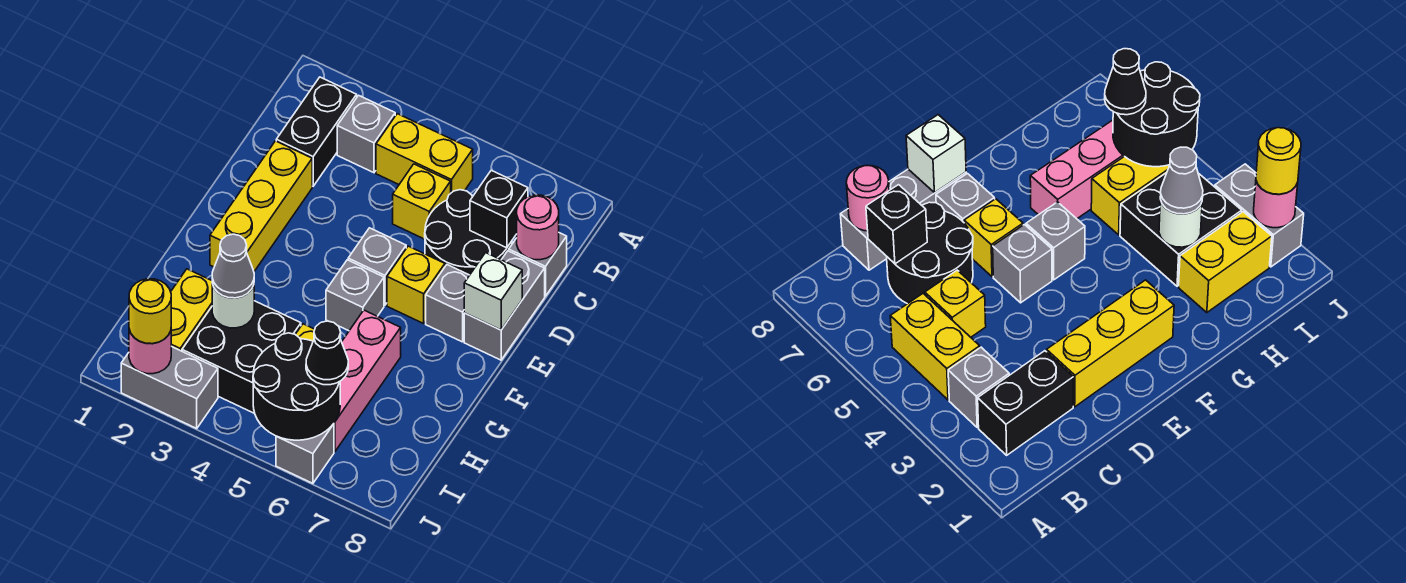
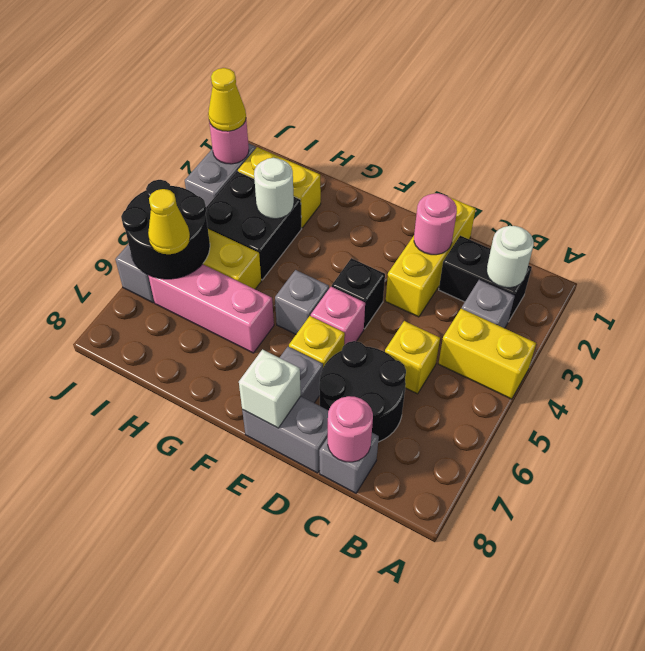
none -> white round brick B2 level 2
yellow brick B4:B5 level 1 -> yellow brick A4:B4 level 1
black brick C7 level 2 -> black brick E4 level 1
yellow brick D2:F2 level 1 -> yellow brick D1:D3 level 1
none -> pink round brick D2 level 2
grey brick E5 level 1 -> pink brick E5 level 1
grey cone H3 level 3 -> none
black cone I6 level 3 -> yellow cone I6 level 3
yellow round brick J2 level 3 -> yellow cone J2 level 3

